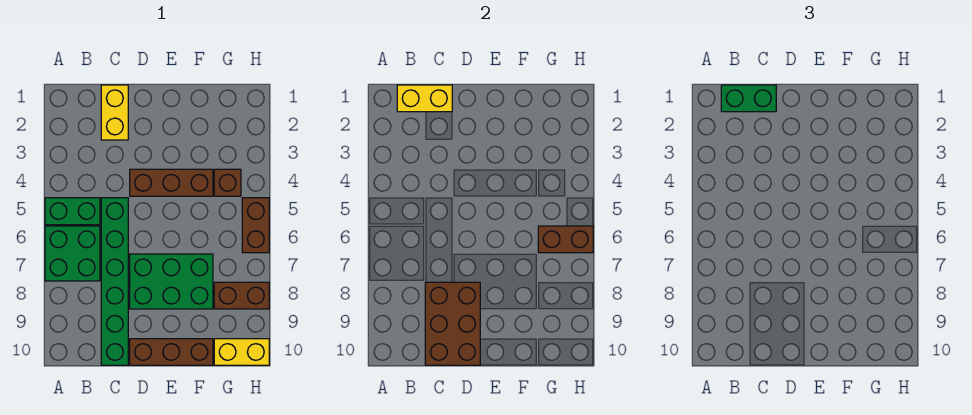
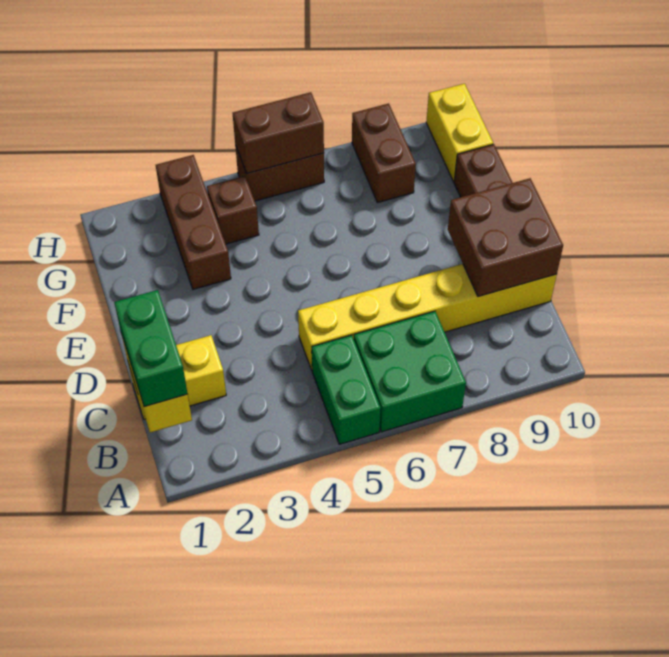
green brick C5:C10 level 1 -> yellow brick C5:C10 level 1
brown brick C8:D10 level 2 -> brown brick C9:D10 level 2
brown brick D4:F4 level 1 -> brown brick F3:H3 level 1
green brick D7:F8 level 1 -> none
brown brick G6:H6 level 2 -> brown brick H5:H6 level 2

